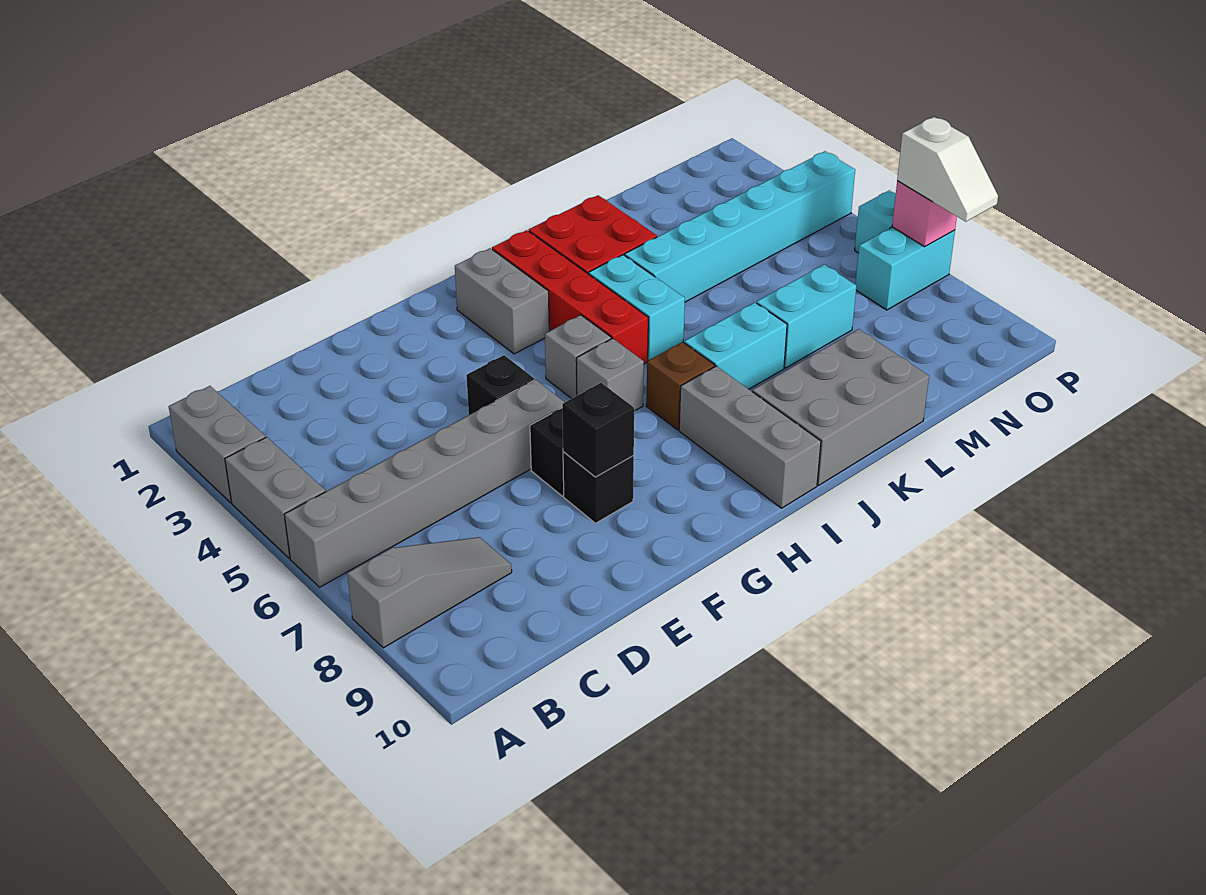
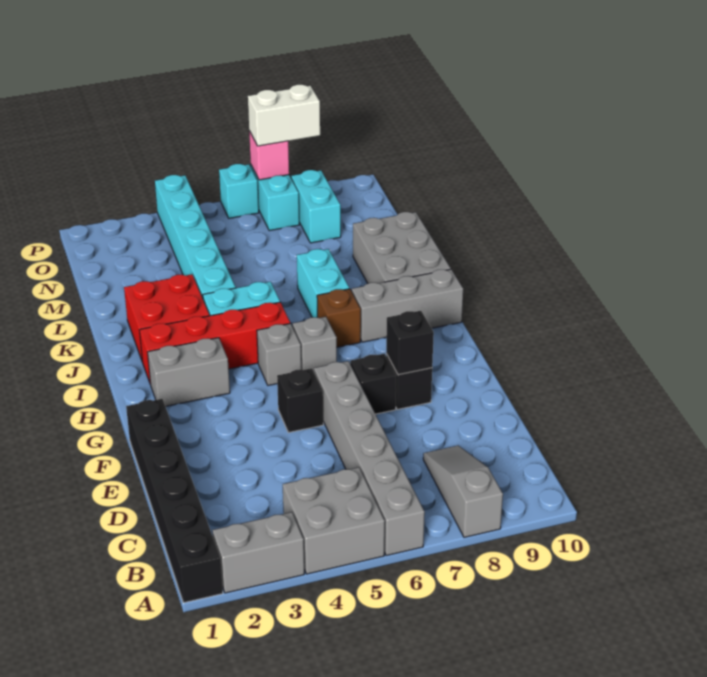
none -> black brick A1:F1 level 1
grey brick A4:A5 level 1 -> grey brick A4:B5 level 1
cyan brick L7:M7 level 1 -> cyan brick N8:O8 level 1
white slope P7:P8 level 3 top 7 -> white brick P7:P8 level 3

